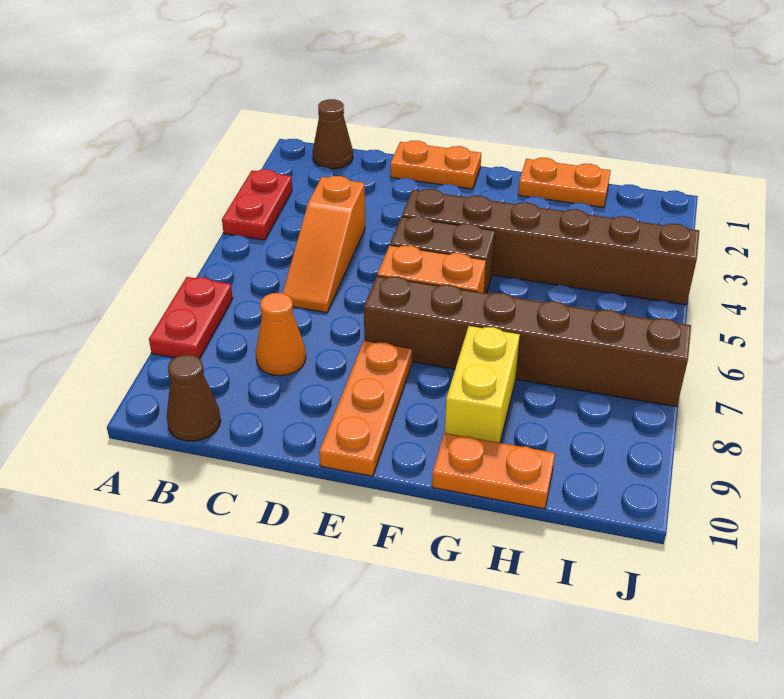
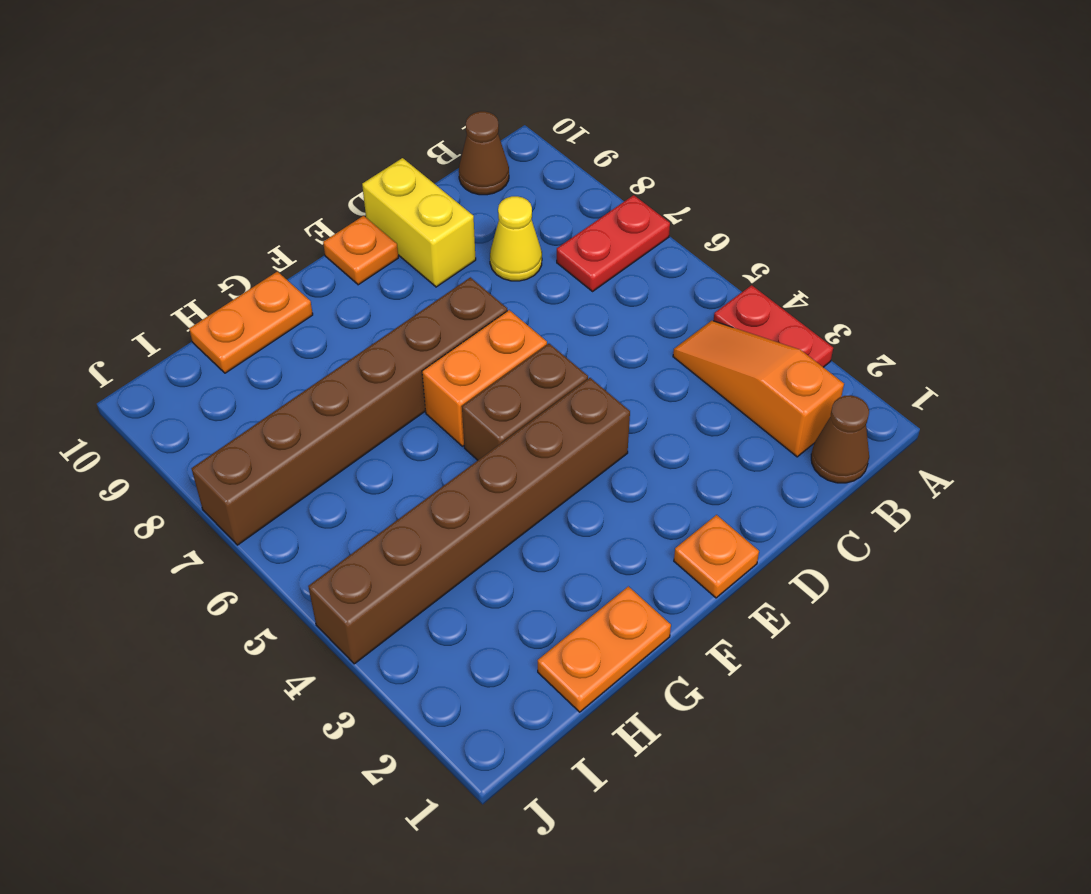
red plate A7:A8 level 1 -> red plate A7:B7 level 1
orange slope C4:C6 level 1 top 4 -> orange slope B2:B4 level 1 top 2
orange cone C8 level 1 -> yellow cone C8 level 1
orange plate D1:E1 level 1 -> orange plate E1 level 1
orange plate E8:E10 level 1 -> orange plate E10 level 1
yellow brick G8:G9 level 1 -> yellow brick D9:D10 level 1

